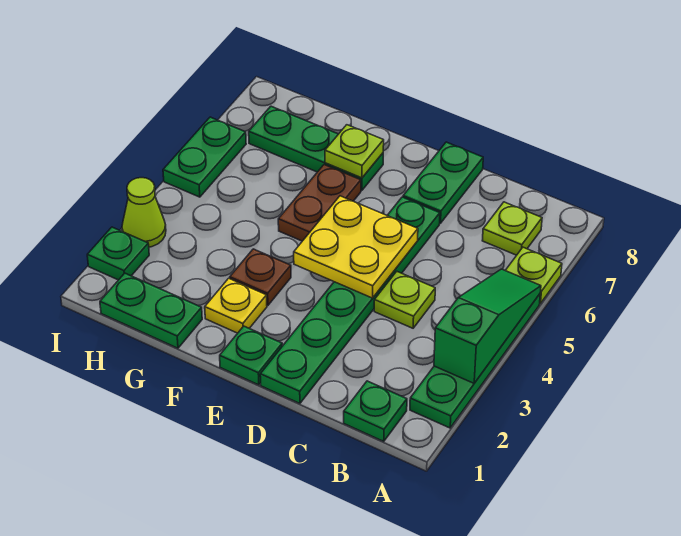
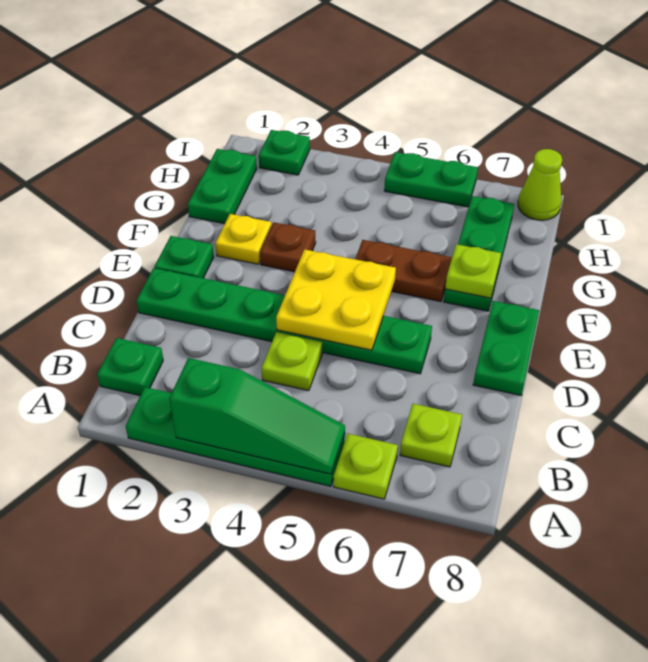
green plate D7:D8 level 1 -> green plate D8:E8 level 1
lime cone I3 level 1 -> lime cone I8 level 1

